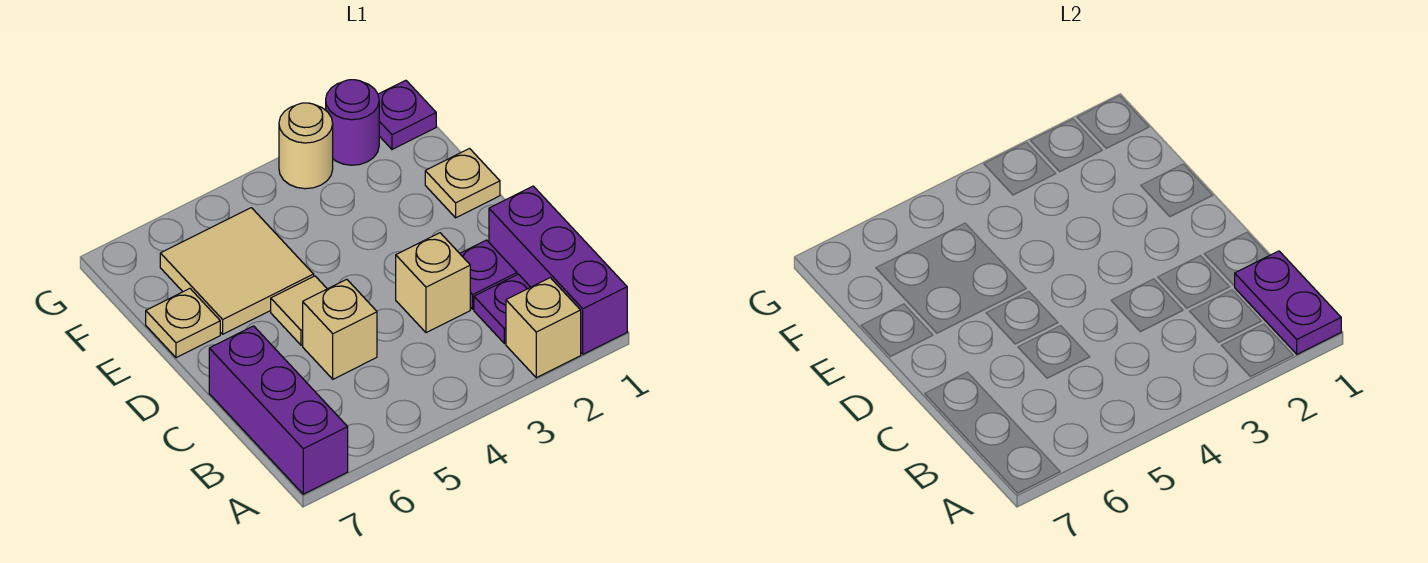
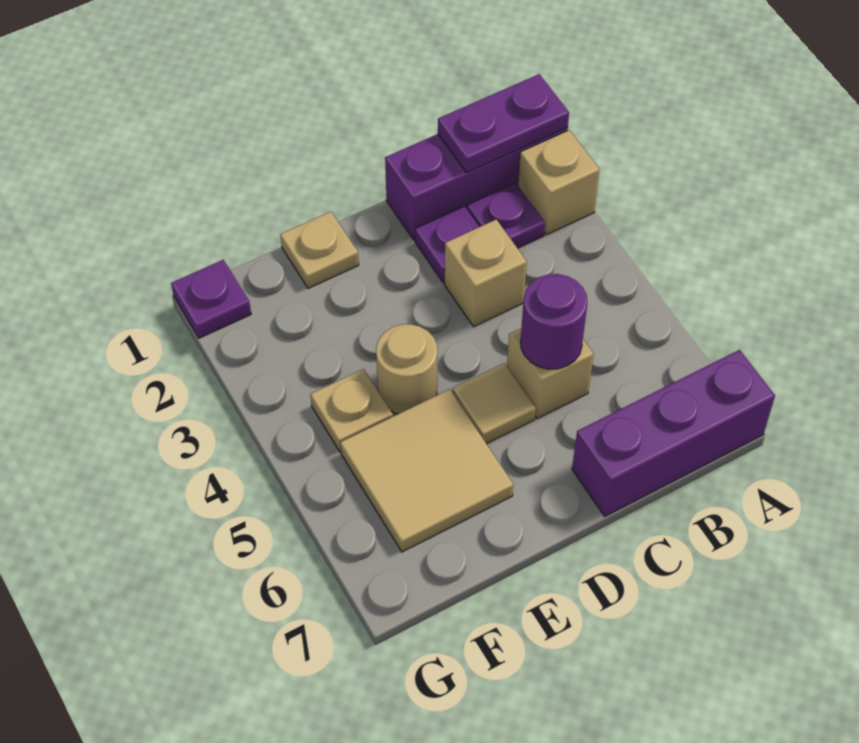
tan plate E7 level 1 -> tan plate F4 level 1
purple round brick G2 level 1 -> purple round brick C5 level 2
tan round brick G3 level 1 -> tan round brick E4 level 1

